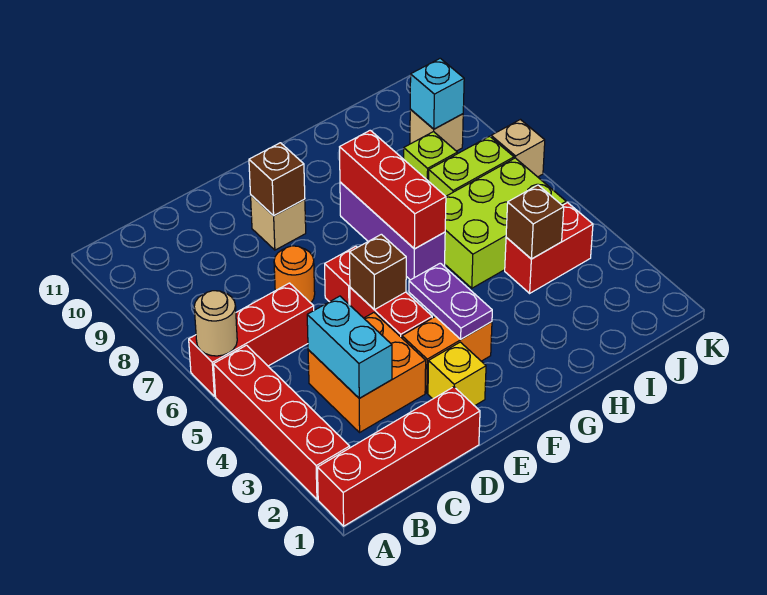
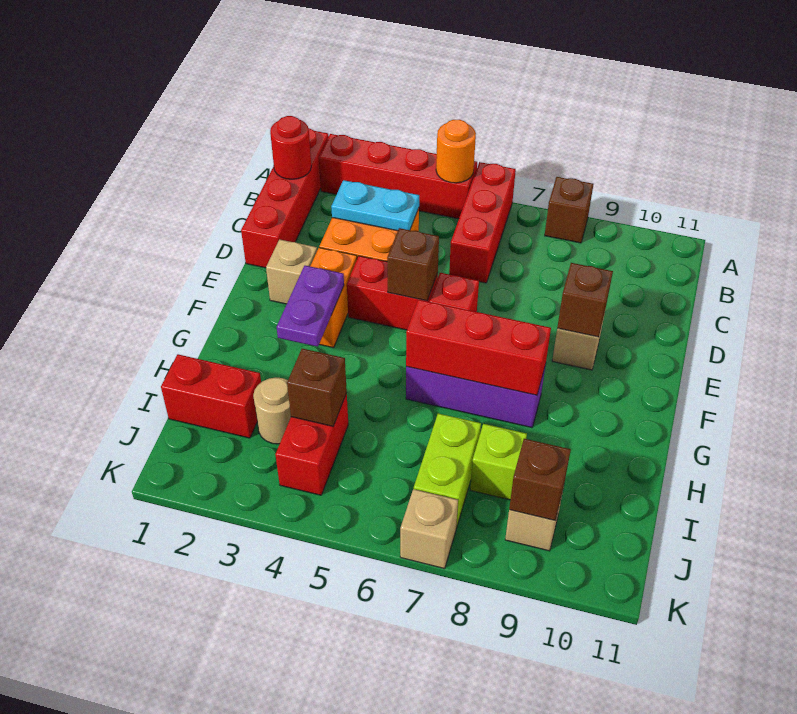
tan round brick A6 level 2 -> tan round brick I3 level 1
none -> brown brick A8 level 1
none -> red round brick B1 level 2
cyan brick C3:C4 level 2 -> cyan plate C3:C4 level 2
orange round brick D7 level 1 -> orange round brick A5 level 2
yellow brick E2 level 1 -> tan brick E2 level 1
purple plate F3:F4 level 2 -> purple plate F3:G3 level 2
lime brick H5:J6 level 1 -> none
none -> red brick I1:I2 level 1
cyan brick J9 level 2 -> brown brick J9 level 2

